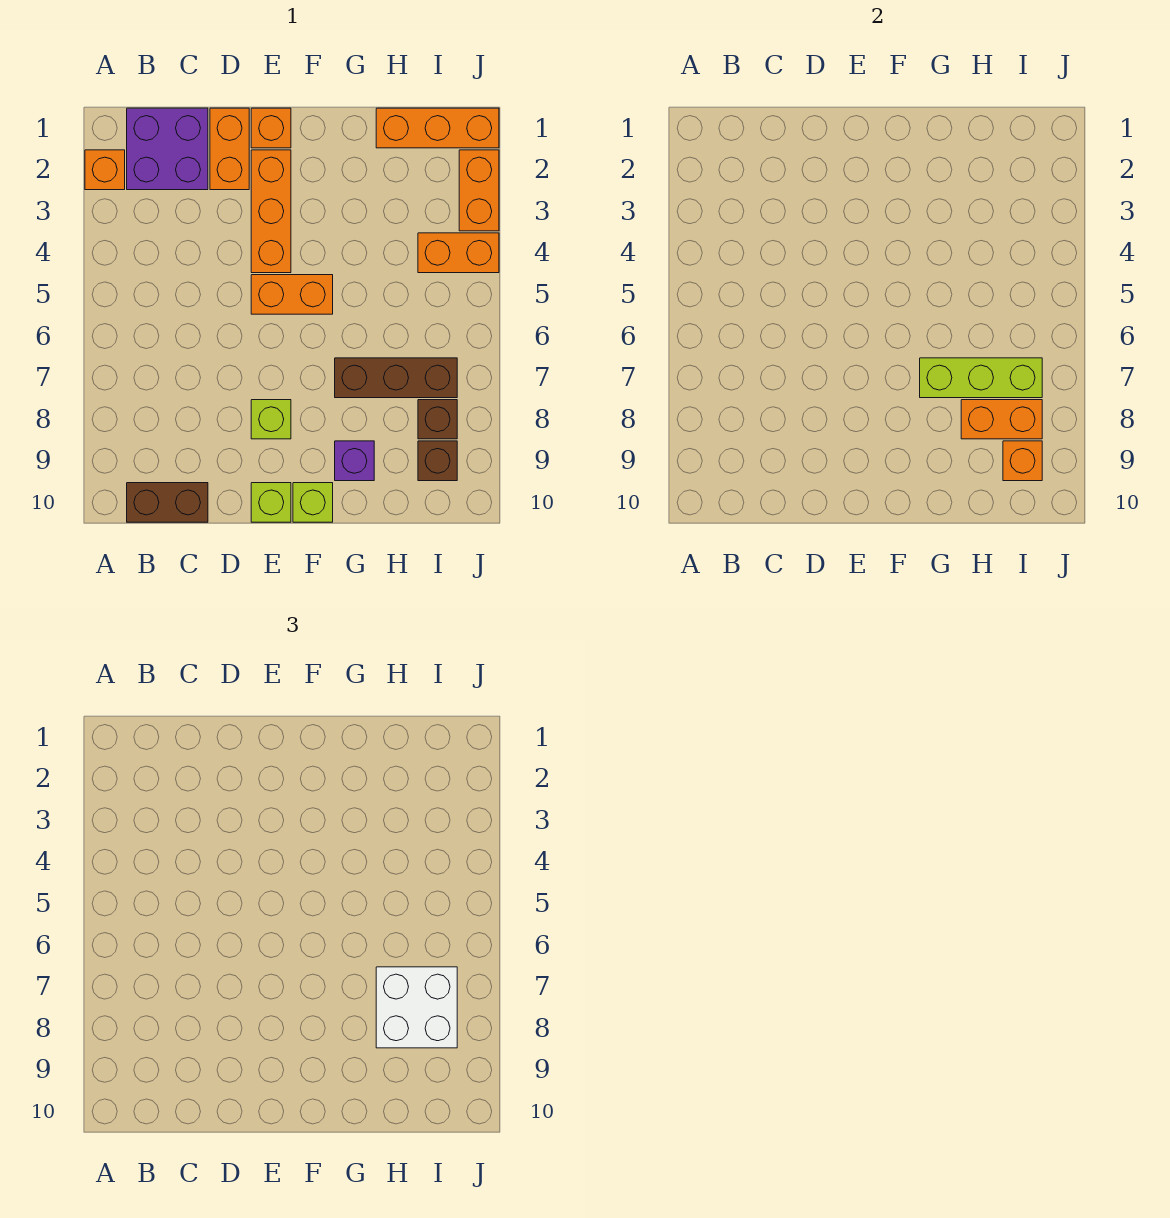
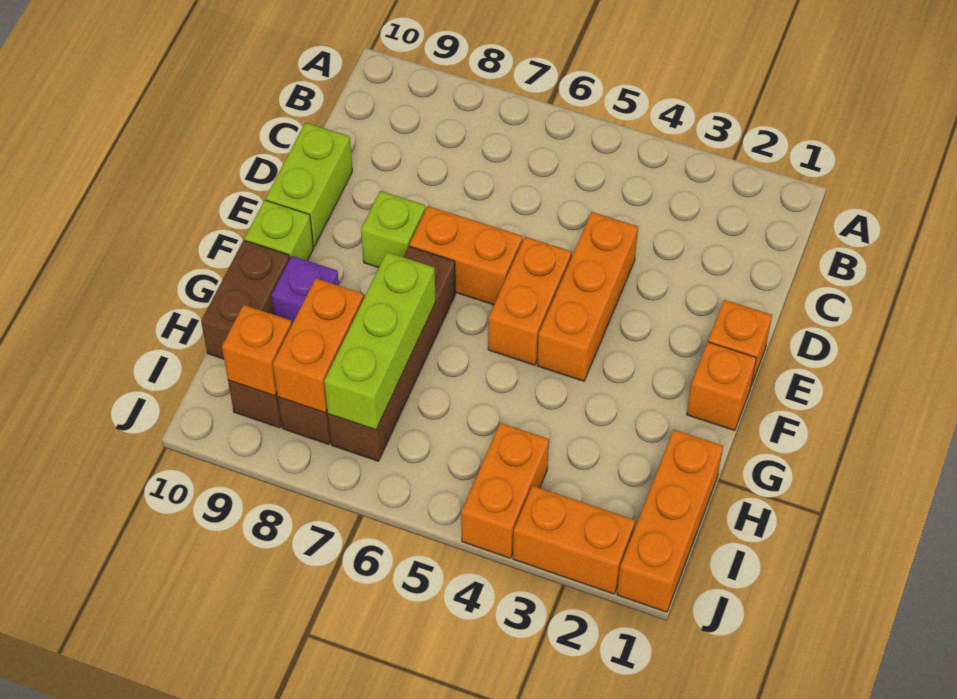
orange brick A2 level 1 -> orange brick F1 level 1
purple brick B1:C2 level 1 -> none
brown brick B10:C10 level 1 -> brown brick G10:H10 level 1
orange brick D1:D2 level 1 -> orange brick E6:E7 level 1
orange brick E2:E4 level 1 -> orange brick D4:F4 level 1
lime brick E10 level 1 -> lime brick D10:E10 level 1
brown brick G7:I7 level 1 -> brown brick F7:I7 level 1
white brick H7:I8 level 3 -> none

